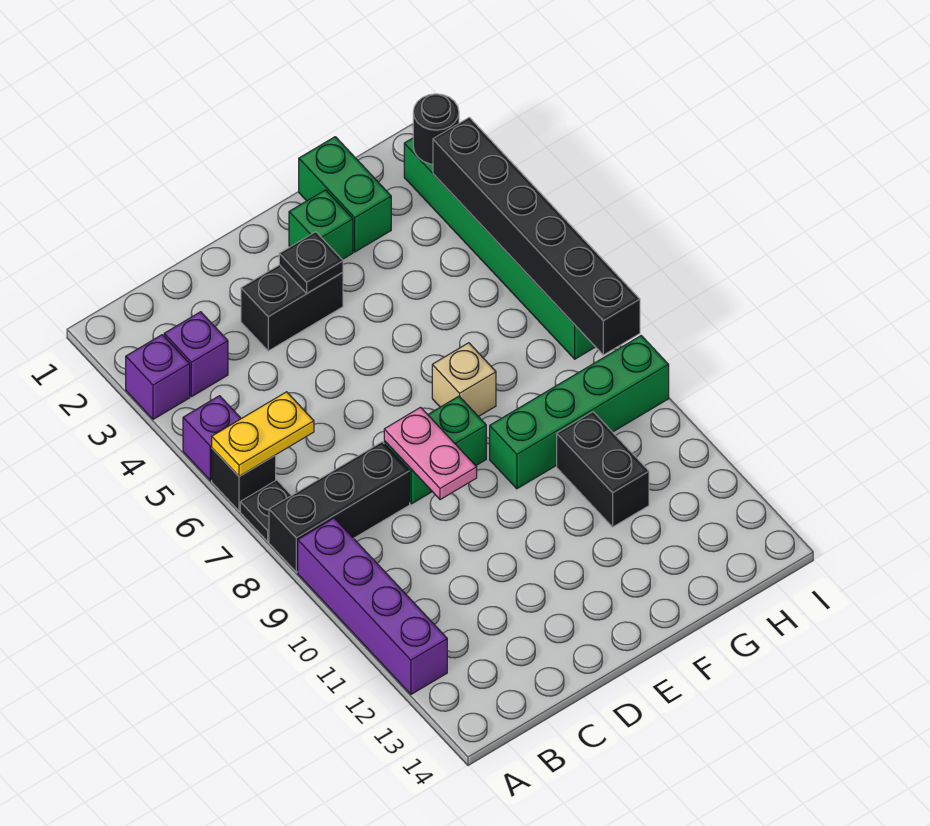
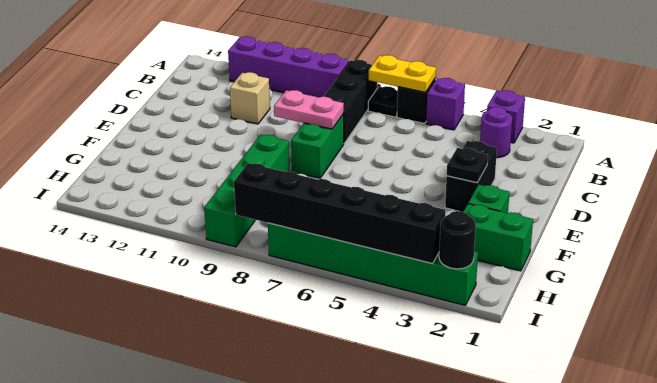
yellow plate A6:B6 level 2 -> yellow plate A6:A7 level 2
purple brick B3 level 1 -> purple round brick B3 level 1
tan brick F7 level 1 -> tan brick C11 level 1
black brick G10:G11 level 1 -> none

